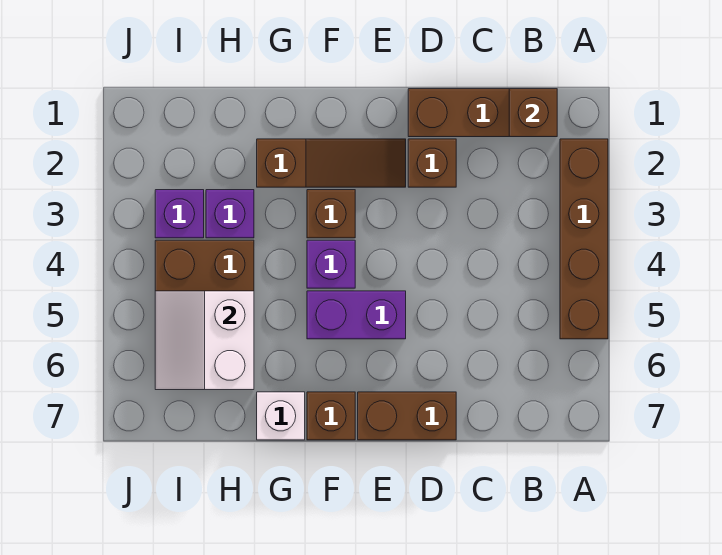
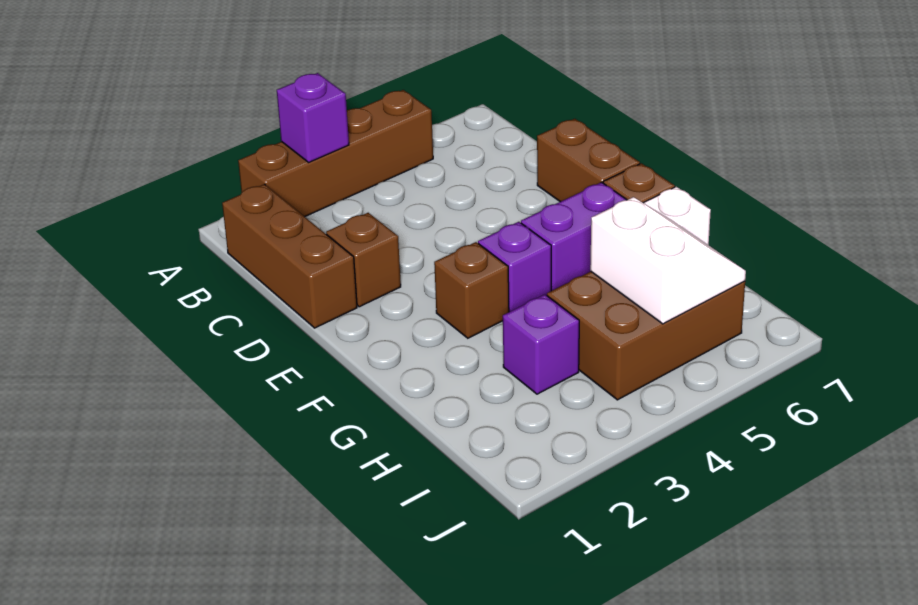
brown brick B1 level 2 -> none
brown slope E2:G2 level 1 top G -> none
purple brick E5:F5 level 1 -> purple brick F5:F6 level 1
white slope H5:I6 level 2 top H -> white slope H5:I6 level 2 top 5
purple brick I3 level 1 -> purple brick A3 level 2

